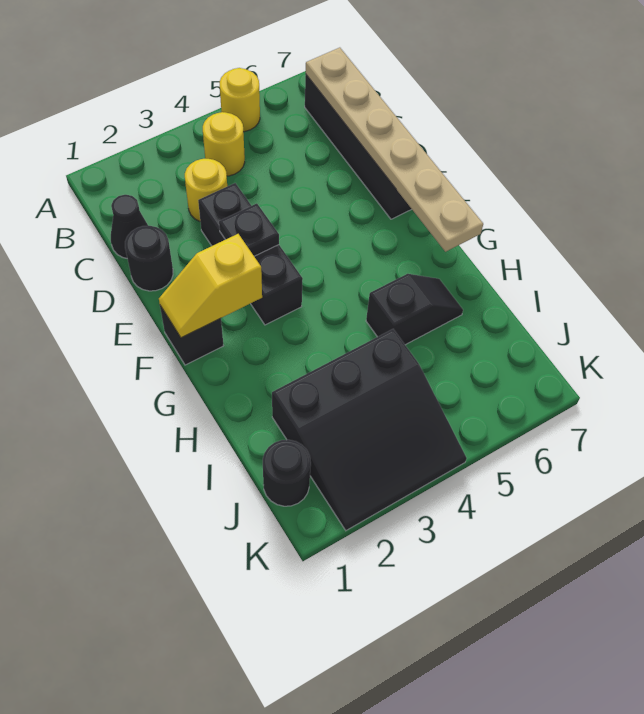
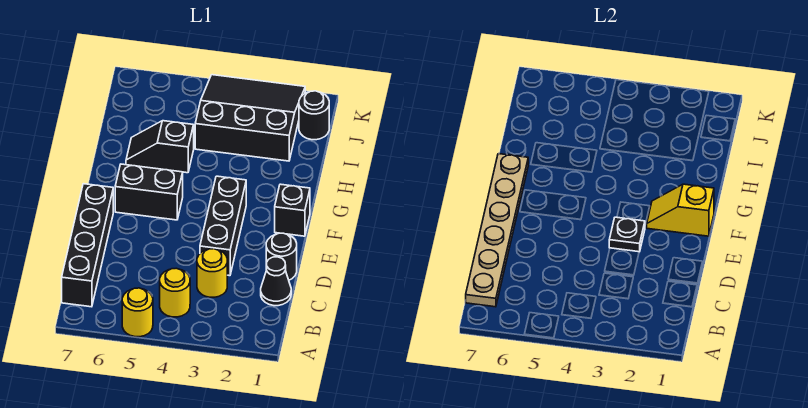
yellow slope F1:F2 level 2 top 2 -> yellow slope F1:F2 level 2 top 1
none -> black brick F5:F6 level 1

